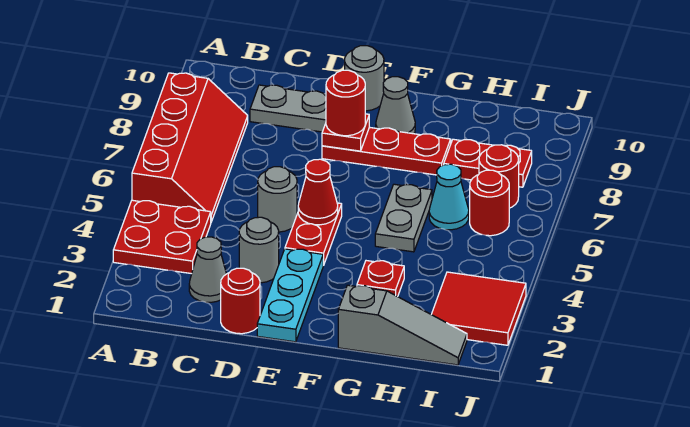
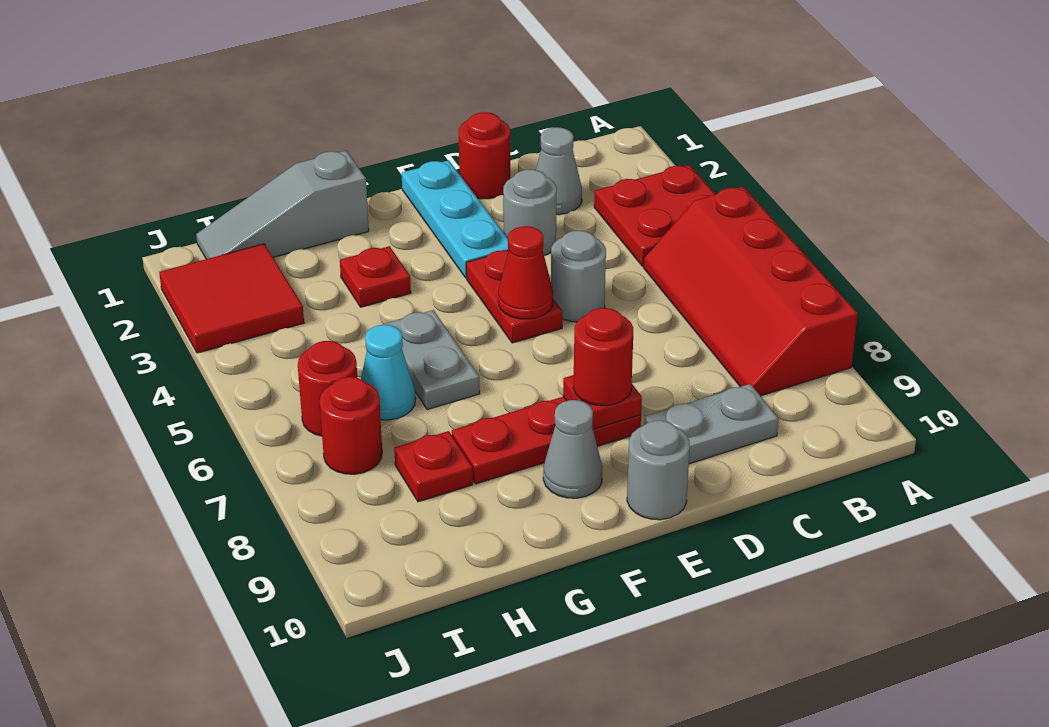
red plate H8:I8 level 1 -> red plate H8 level 1

